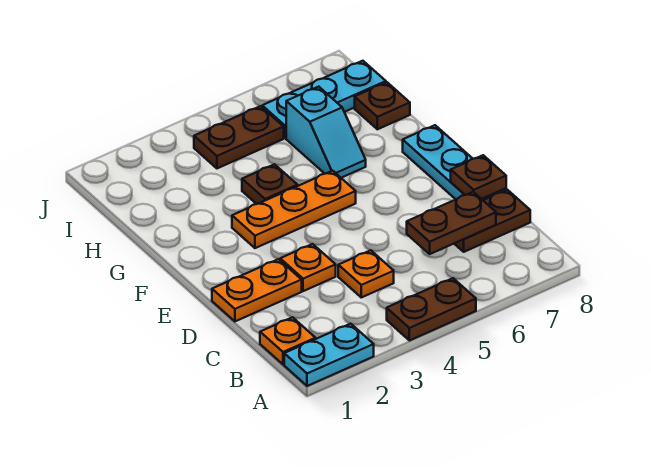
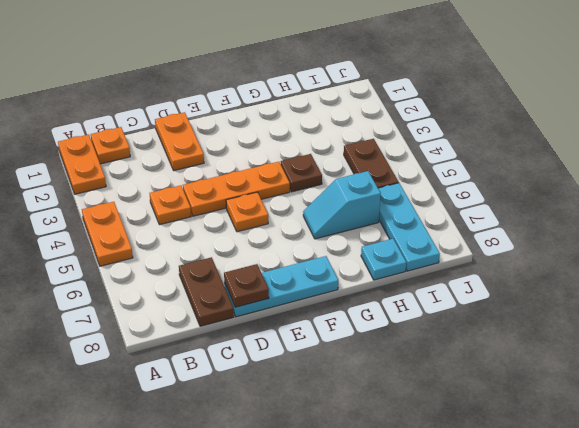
cyan plate A1:A2 level 1 -> orange plate A1:A2 level 1
brown plate A4:A5 level 1 -> orange plate A4:A5 level 1
brown plate C6:C7 level 2 -> none
orange plate D3 level 1 -> orange plate E5 level 1
orange plate F3:F5 level 1 -> orange plate D4:F4 level 1
brown plate H8 level 1 -> cyan plate H8 level 1

